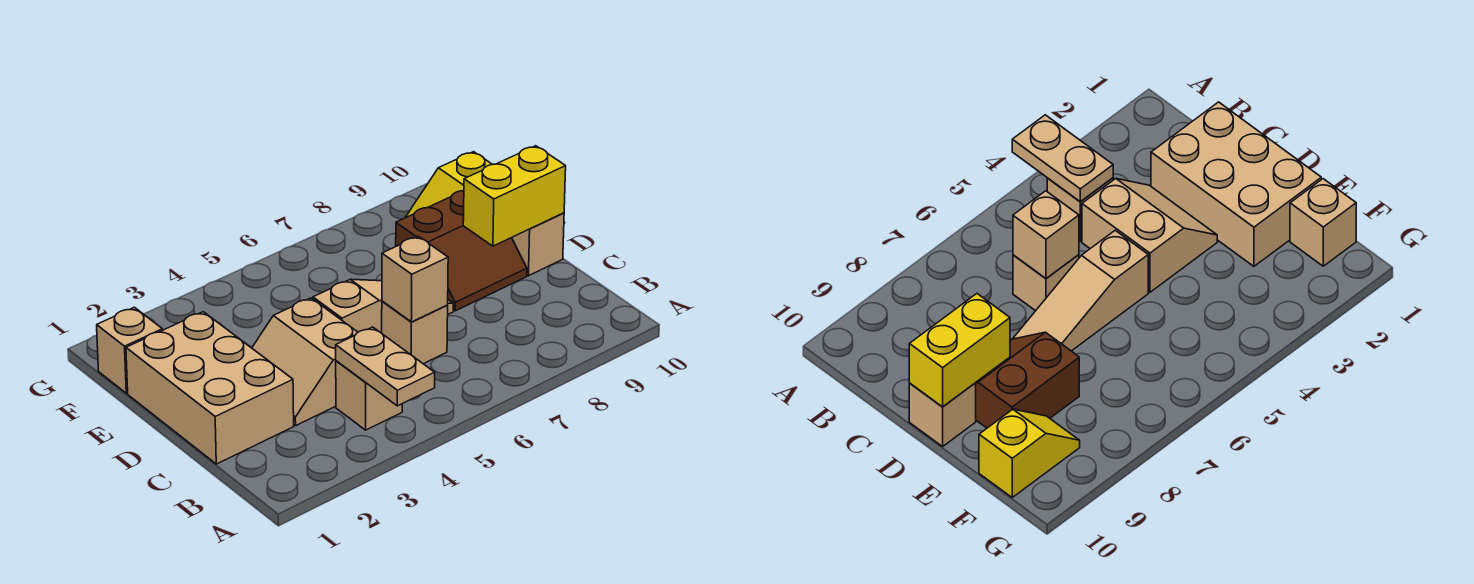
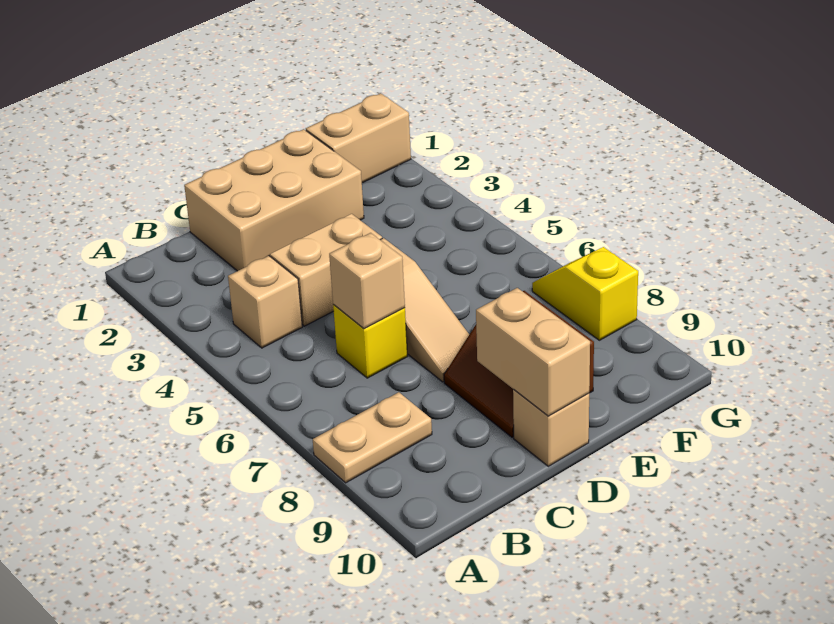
tan plate A4:B4 level 2 -> tan plate A8:B8 level 1
tan brick C6 level 1 -> yellow brick C6 level 1
yellow brick D9:D10 level 2 -> tan brick D9:D10 level 2
tan brick F1 level 1 -> tan brick F1:G1 level 1
yellow slope F9:F10 level 1 top 10 -> yellow slope G7:G8 level 1 top 8

